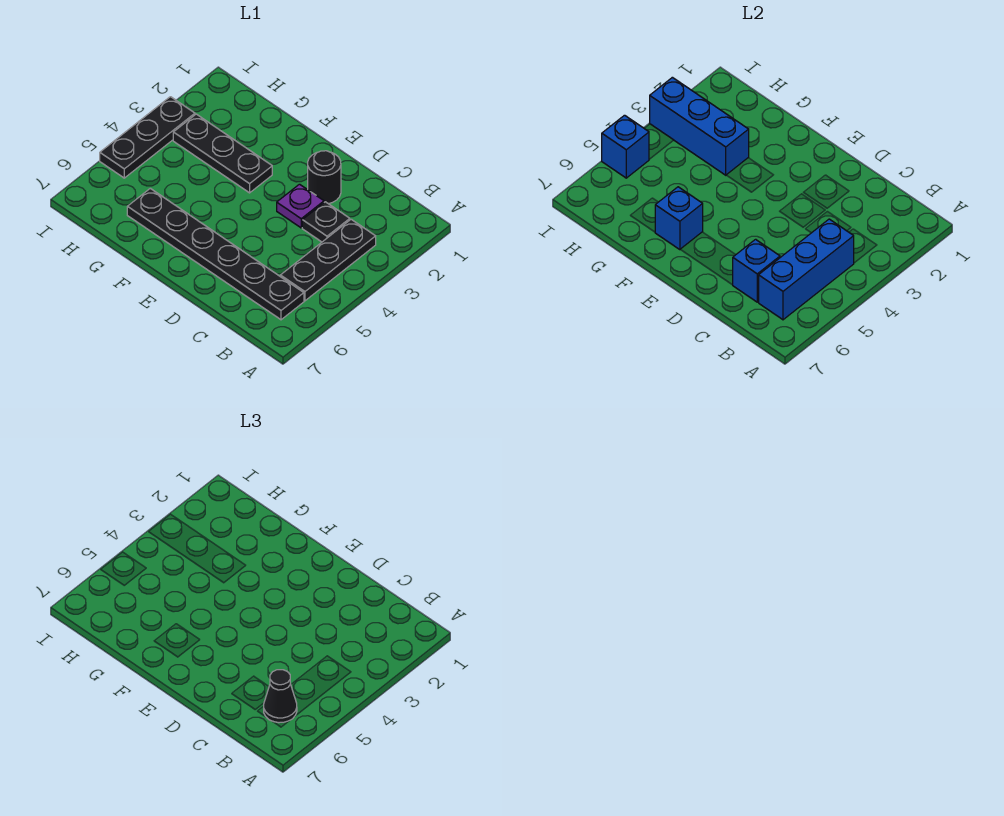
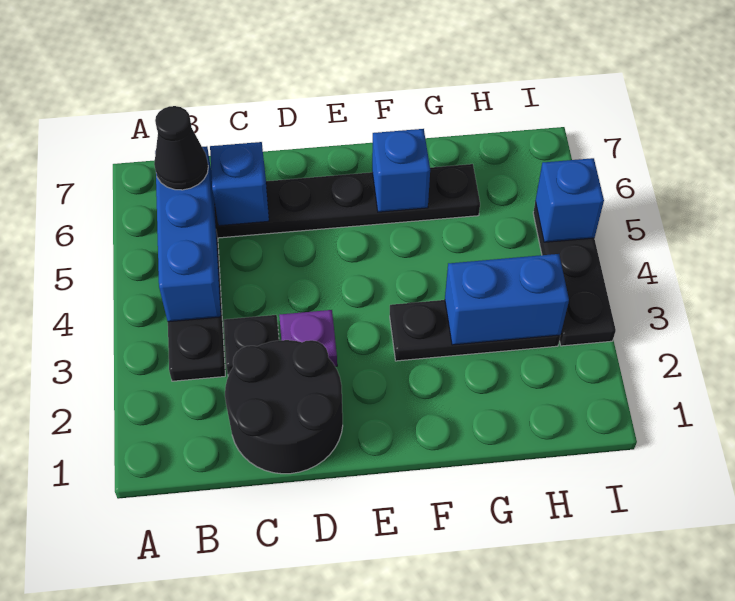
black round brick D2 level 1 -> black round brick C1:D2 level 1
blue brick G3:I3 level 2 -> blue brick G3:H3 level 2

